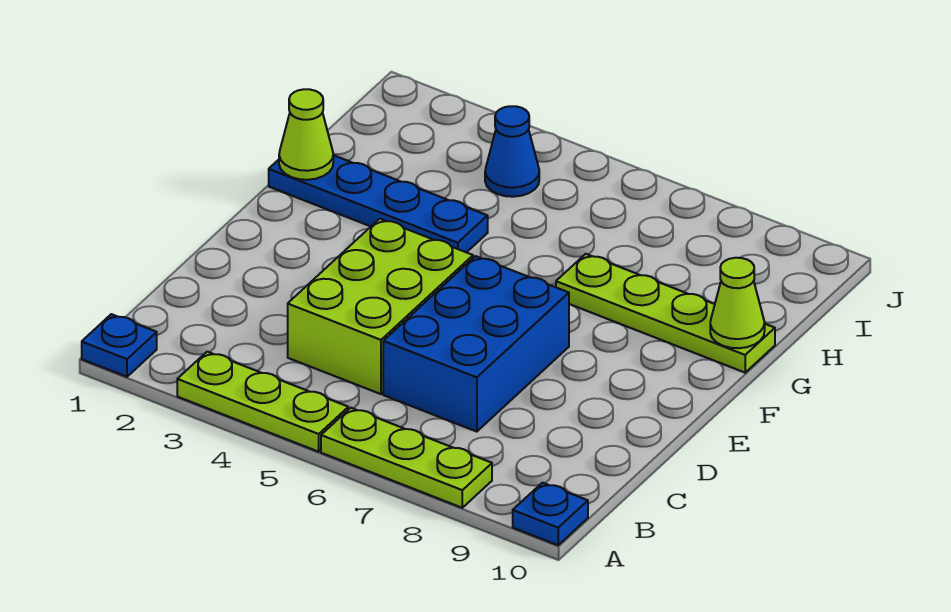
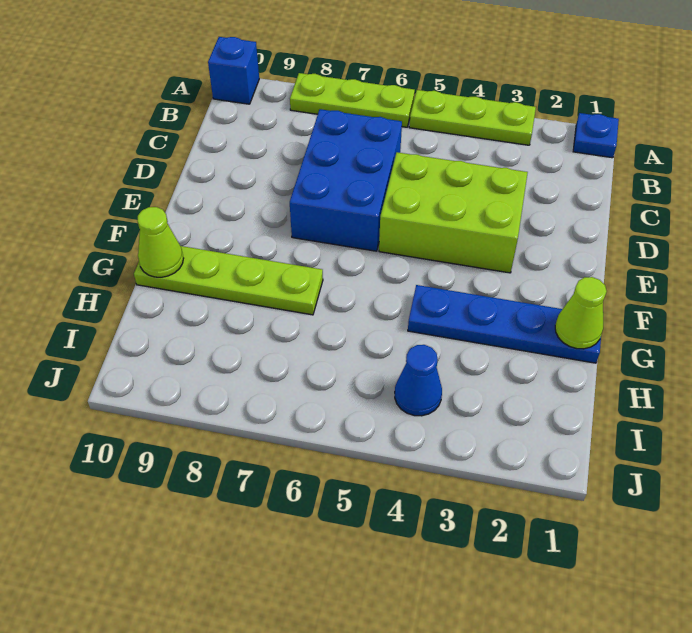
blue plate A10 level 1 -> blue brick A10 level 1
lime brick C4:E5 level 1 -> lime brick D3:E5 level 1

